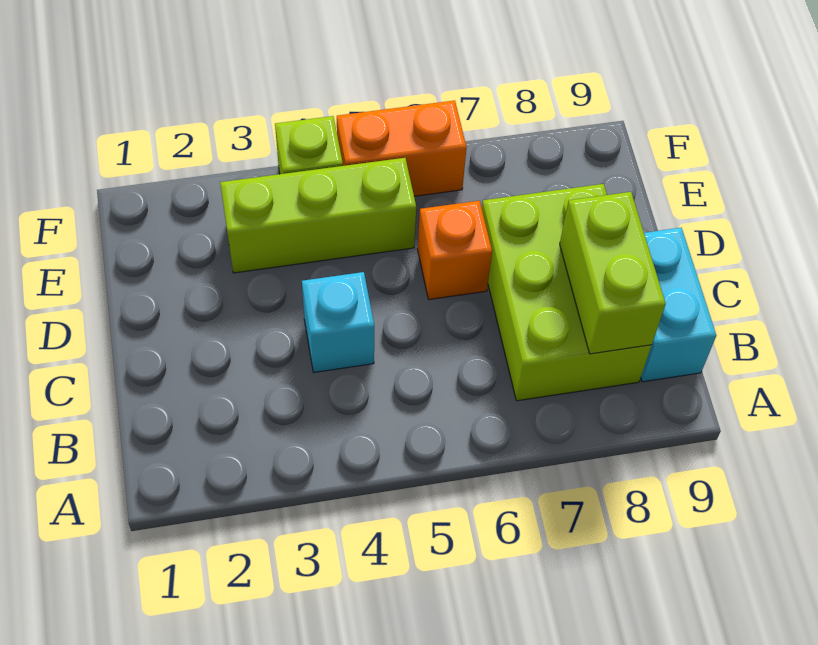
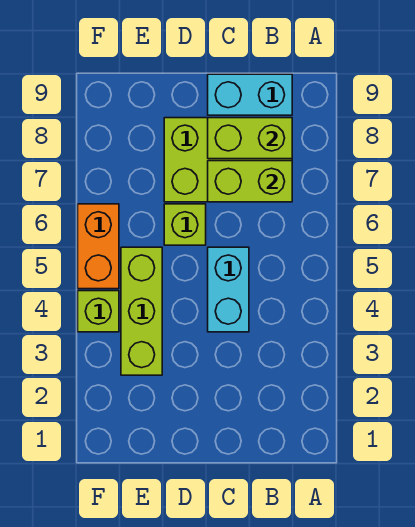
none -> lime brick B7:C7 level 2
cyan brick C4 level 1 -> cyan brick C4:C5 level 1
orange brick D6 level 1 -> lime brick D6 level 1

